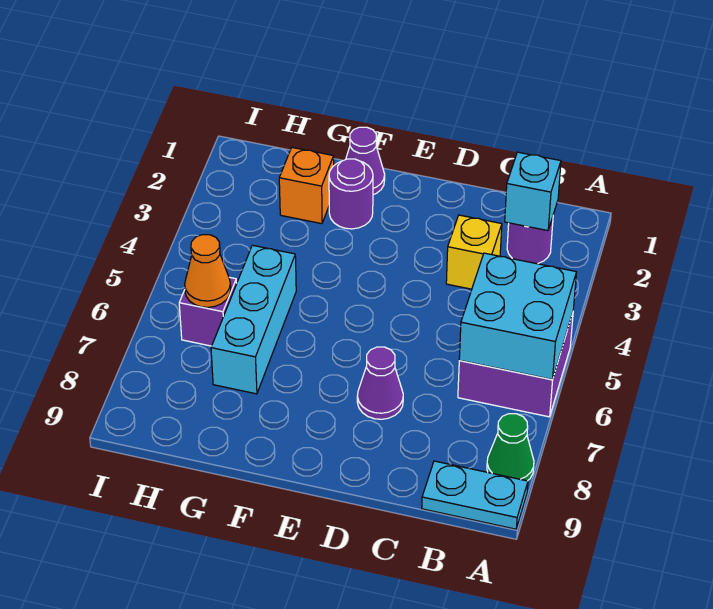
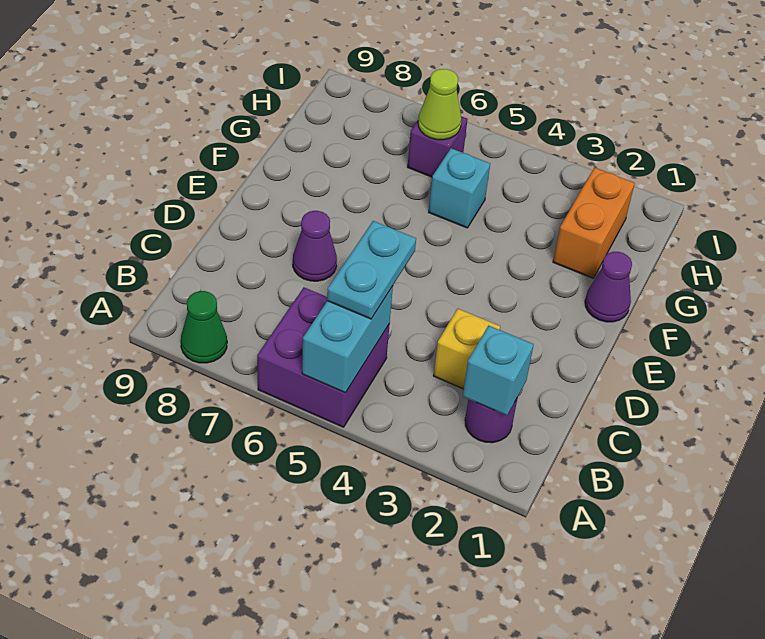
cyan brick A5:B6 level 2 -> cyan brick A5:B5 level 2
cyan plate A9:B9 level 1 -> cyan plate B5:C5 level 3
purple round brick F2 level 1 -> none
orange brick G2 level 1 -> orange brick G2:H2 level 1
cyan brick G5:G7 level 1 -> cyan brick G5 level 1
orange cone H6 level 2 -> lime cone H6 level 2

